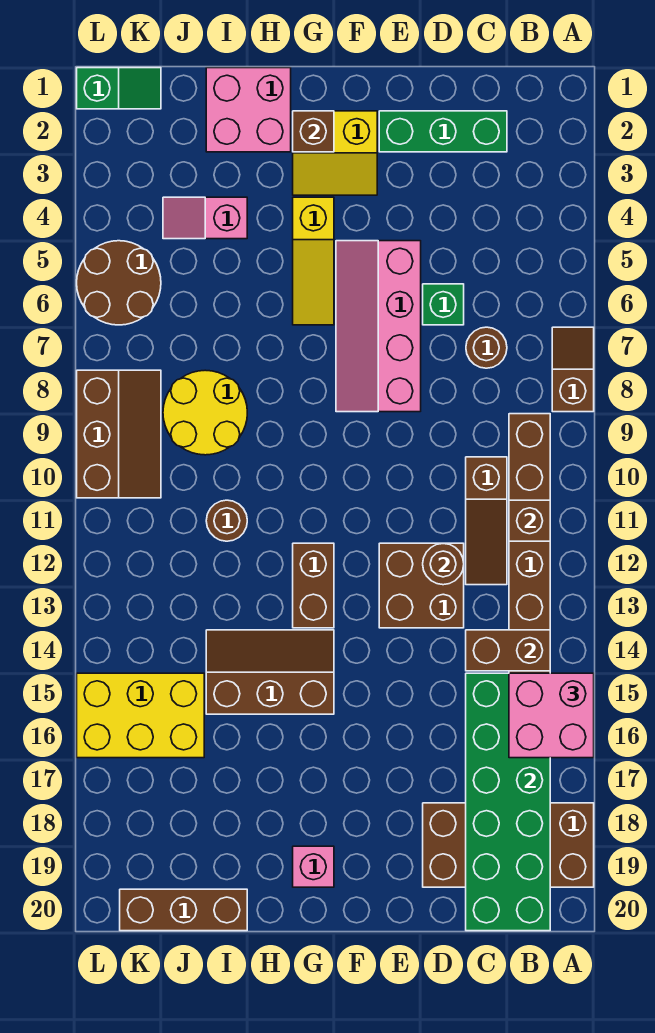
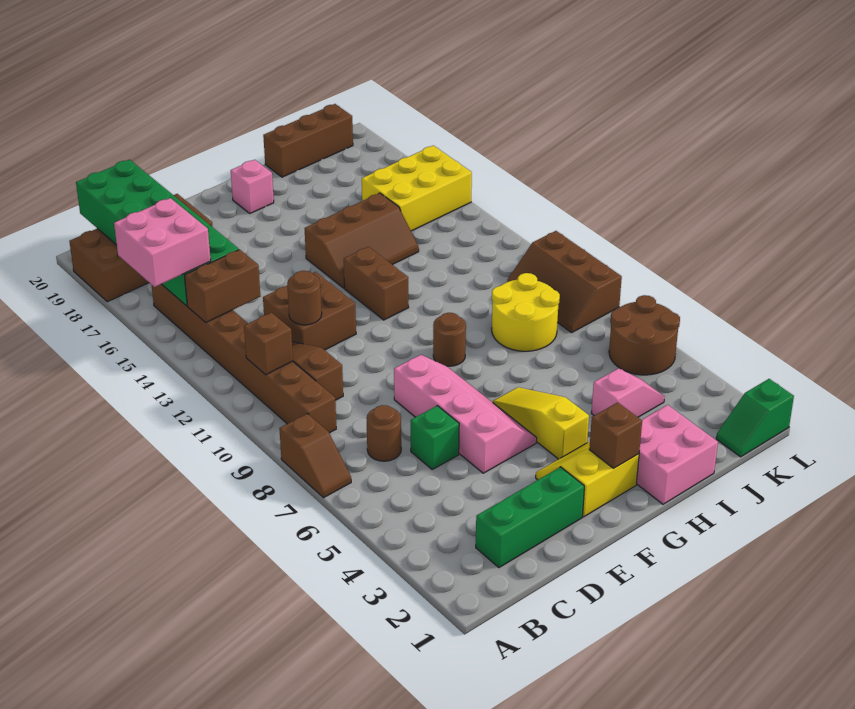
brown round brick I11 level 1 -> brown round brick G9 level 1

